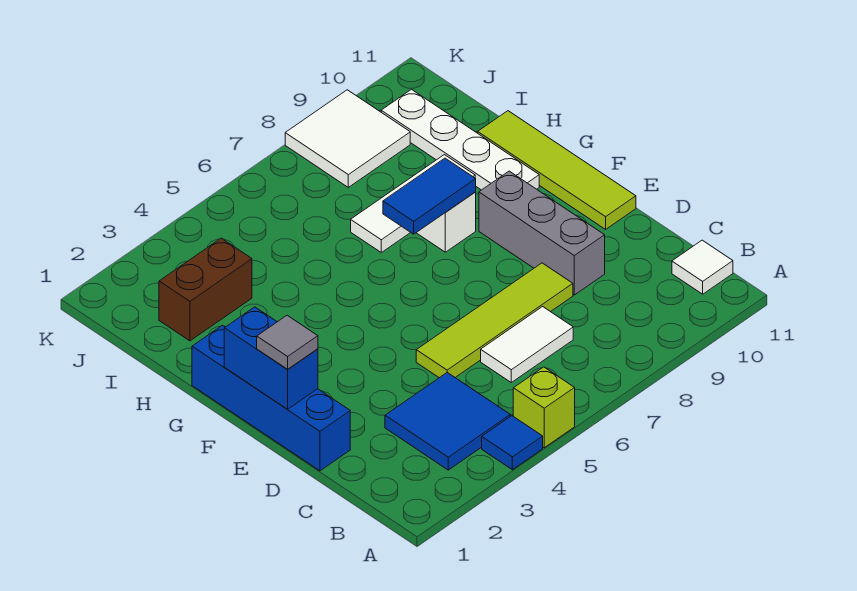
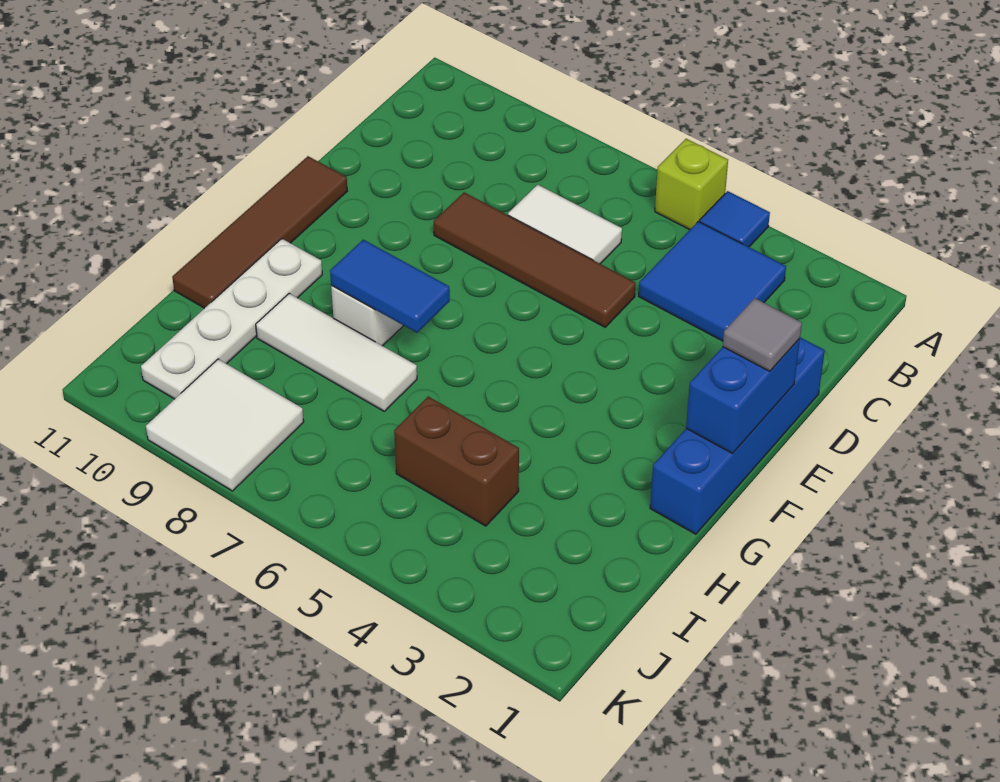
white tile B11 level 1 -> none
lime tile D5:D8 level 1 -> brown tile D5:D8 level 1
grey brick D9:F9 level 1 -> none
lime tile E11:H11 level 1 -> brown tile E11:H11 level 1
brown brick I2:I3 level 1 -> brown brick I4:I5 level 1

